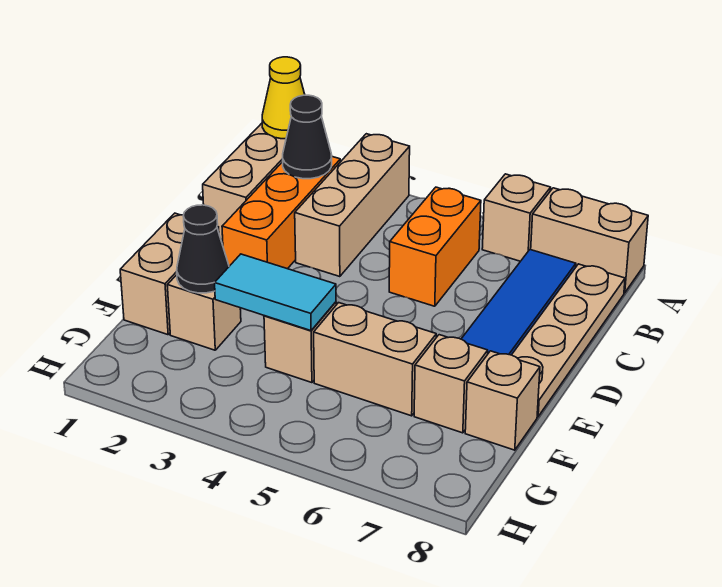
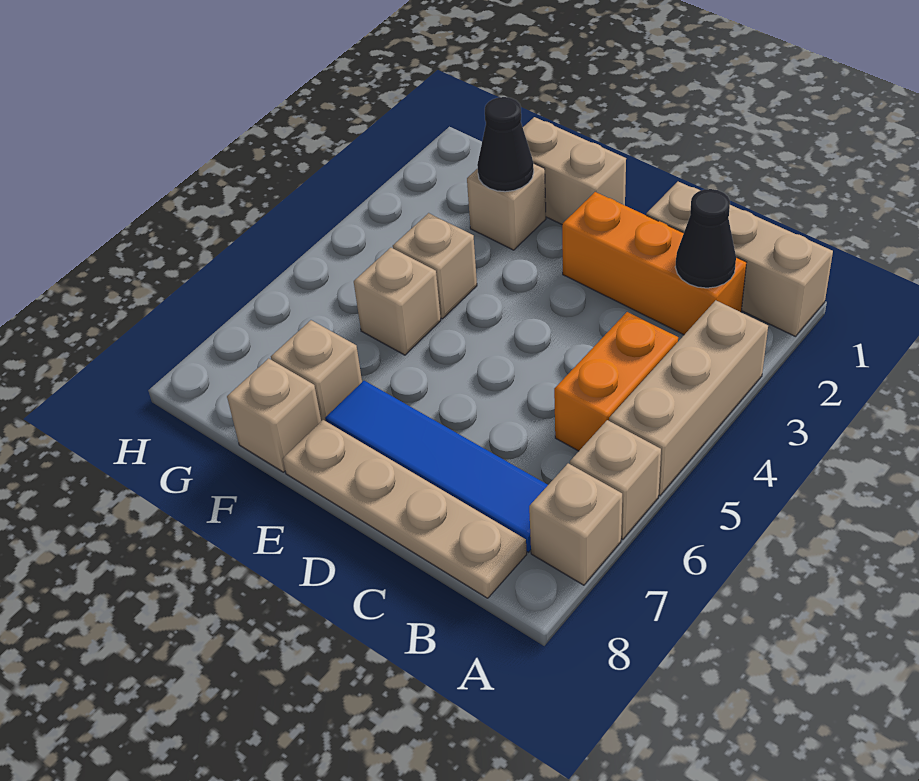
yellow cone A1 level 2 -> none
tan brick A3:C3 level 1 -> tan brick A3:A5 level 1
tan brick A7:A8 level 1 -> tan brick A7 level 1
orange brick B5:C5 level 1 -> orange brick B4:B5 level 1
cyan tile F3:F4 level 2 -> none
tan brick F5:F6 level 1 -> tan brick F5 level 1

